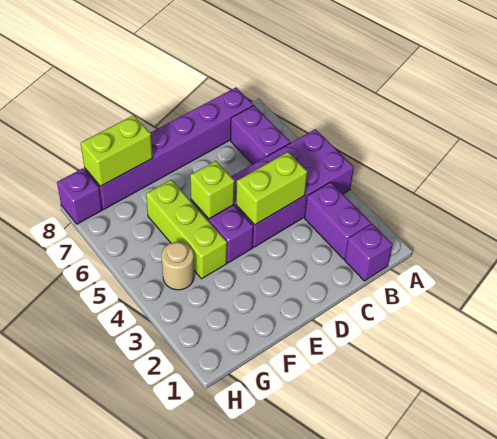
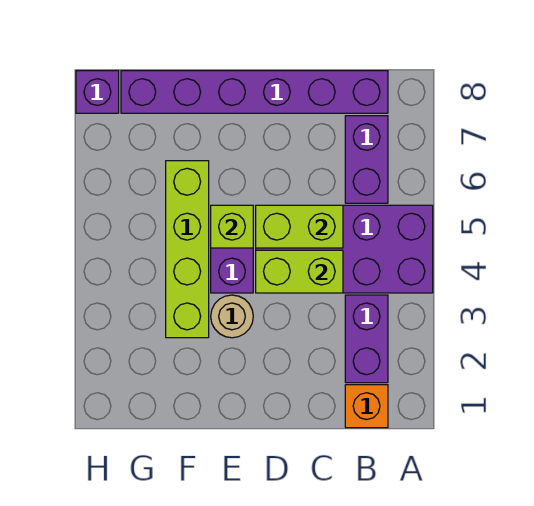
purple brick B1 level 1 -> orange brick B1 level 1
lime brick F4:F6 level 1 -> lime brick F3:F6 level 1
lime brick F8:G8 level 2 -> lime brick C5:D5 level 2
tan round brick G4 level 1 -> tan round brick E3 level 1

